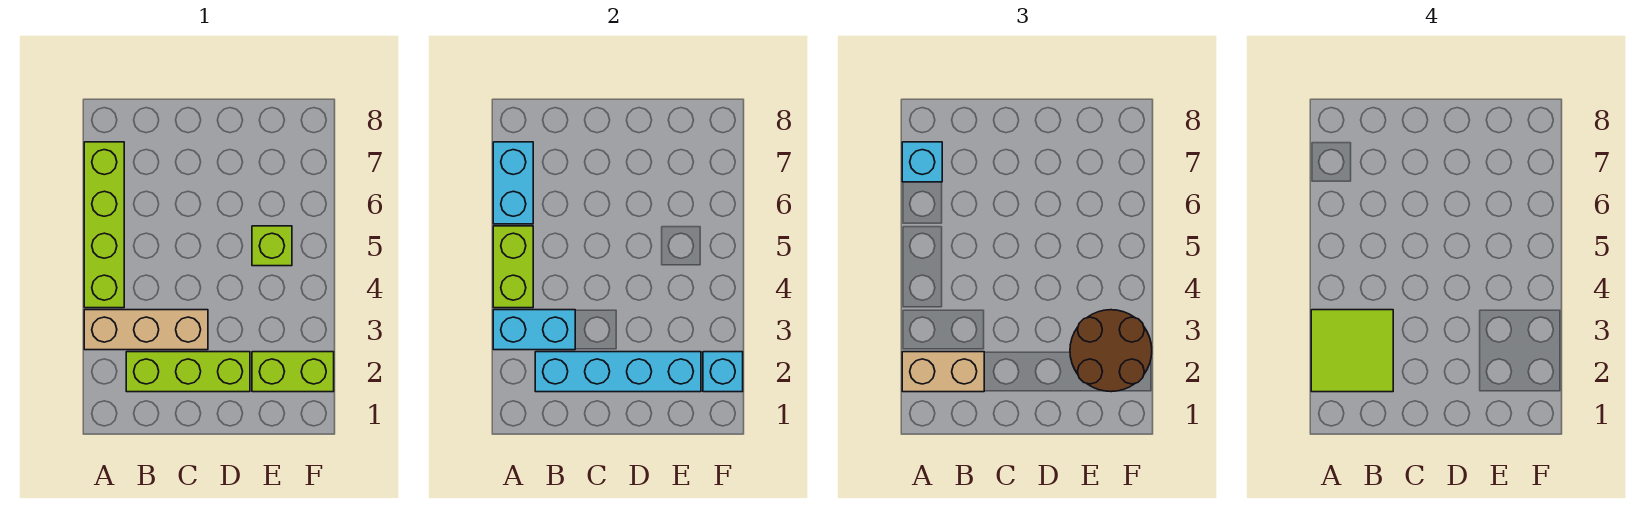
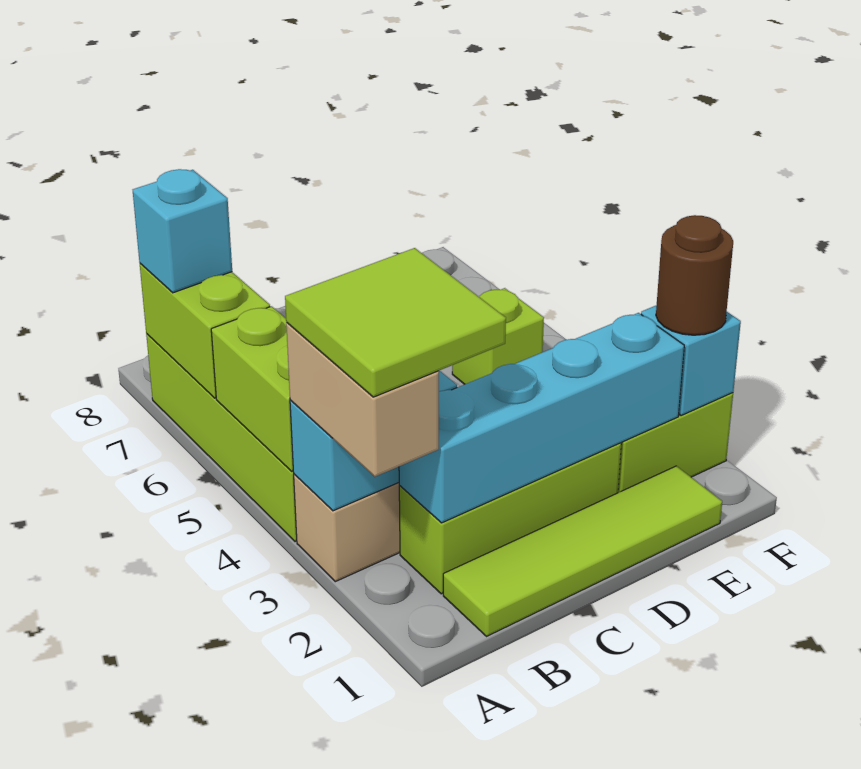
tan brick A2:B2 level 3 -> tan brick A2:A3 level 3
cyan brick A6:A7 level 2 -> lime brick A6:A7 level 2
none -> lime tile B1:E1 level 1
brown round brick E2:F3 level 3 -> brown round brick F2 level 3

